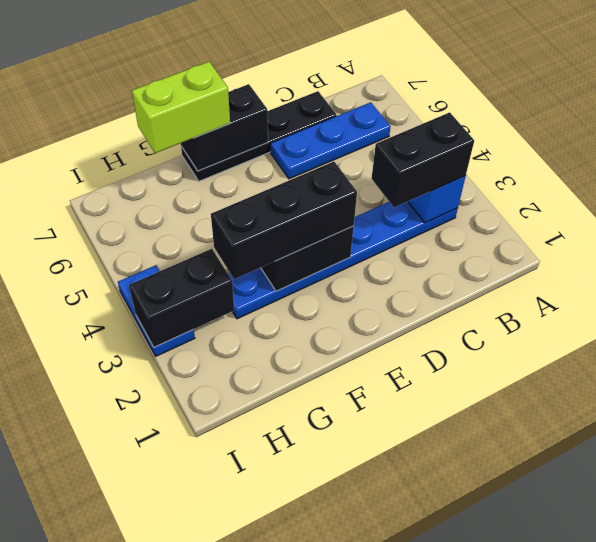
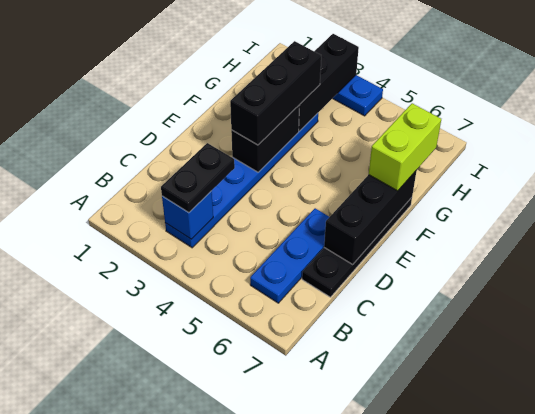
black brick B3:C3 level 3 -> black plate B3:C3 level 3
black brick E7:F7 level 2 -> black brick D7:F7 level 2
black brick H3:I3 level 2 -> black brick G3:I3 level 2

